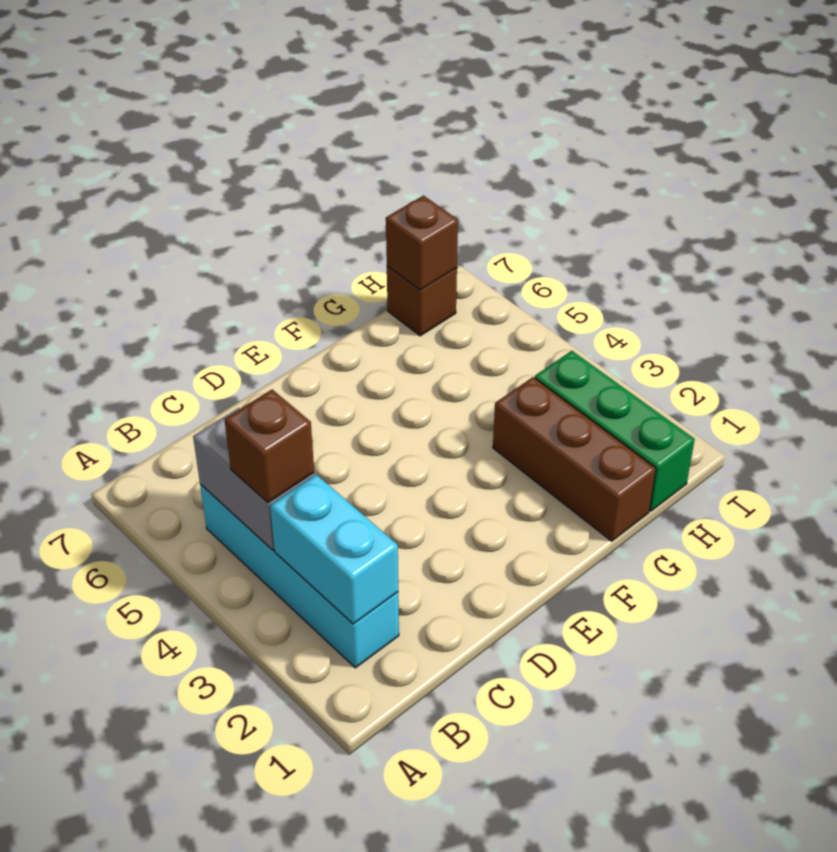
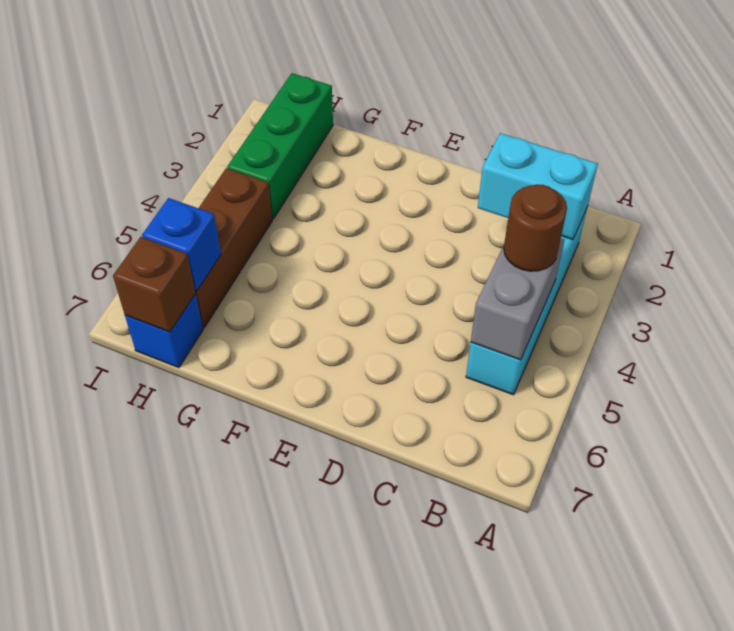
cyan brick B2:B3 level 2 -> cyan brick B2:C2 level 2
brown brick B4 level 3 -> brown round brick B4 level 3
brown brick G1:G3 level 1 -> brown brick H4:H6 level 1
none -> blue brick H6 level 2
brown brick H7 level 1 -> blue brick H7 level 1

